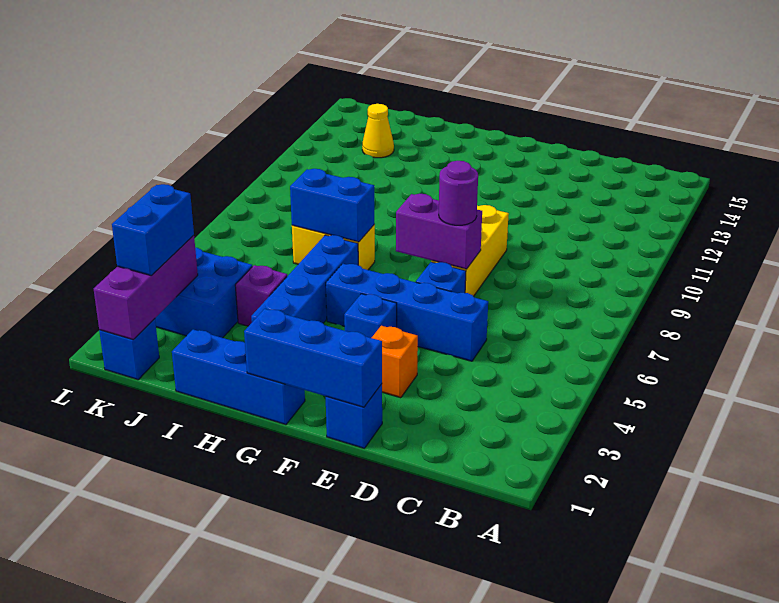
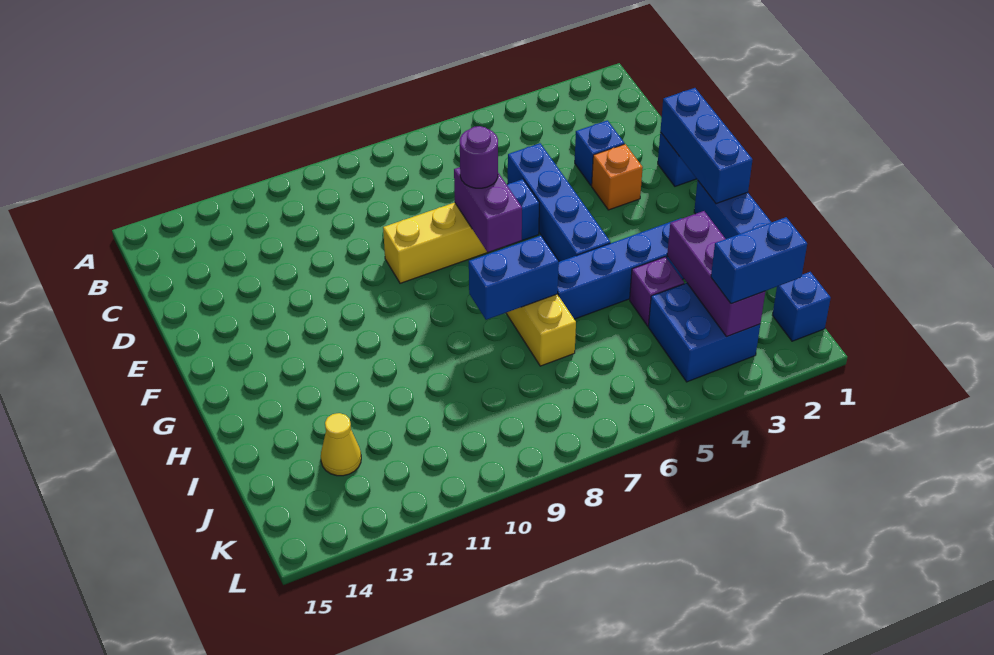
blue brick F4 level 1 -> blue brick D3 level 1
blue brick H7:I7 level 2 -> blue brick H7:H8 level 2
purple brick K1:K3 level 2 -> purple brick I3:K3 level 2

